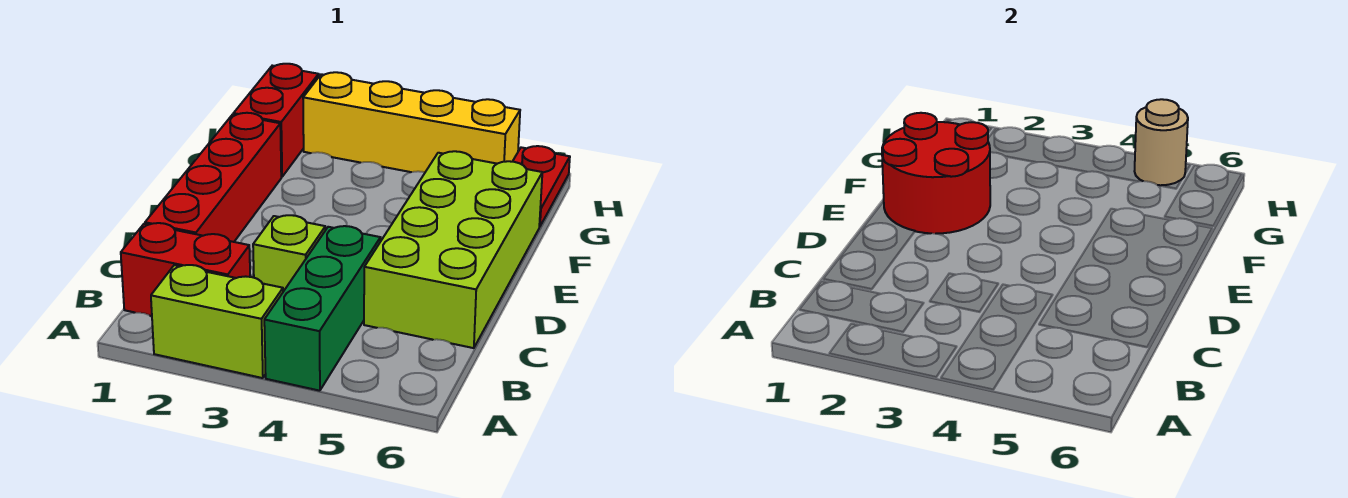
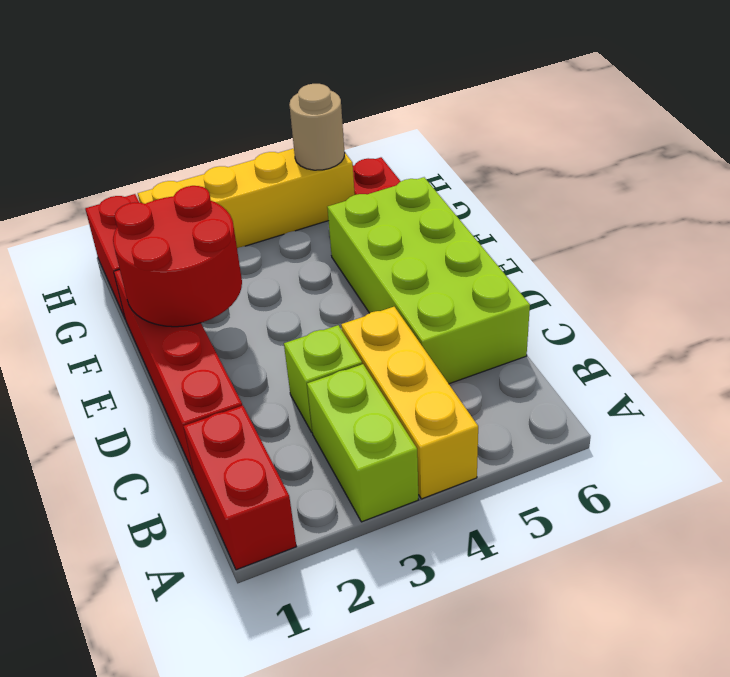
lime brick A2:A3 level 1 -> lime brick A3:B3 level 1
green brick A4:C4 level 1 -> yellow brick A4:C4 level 1
red brick B1:B2 level 1 -> red brick A1:B1 level 1

